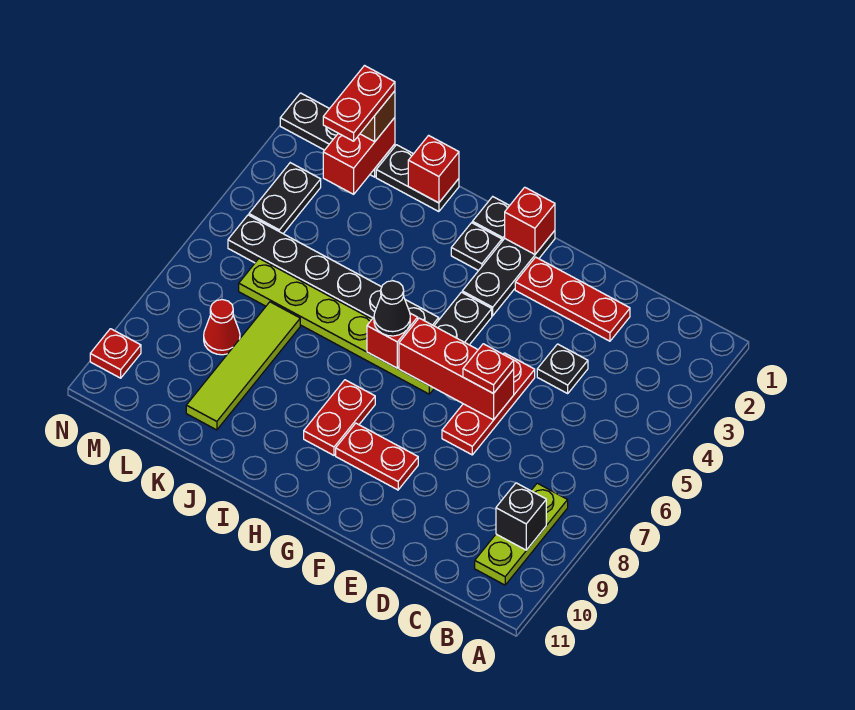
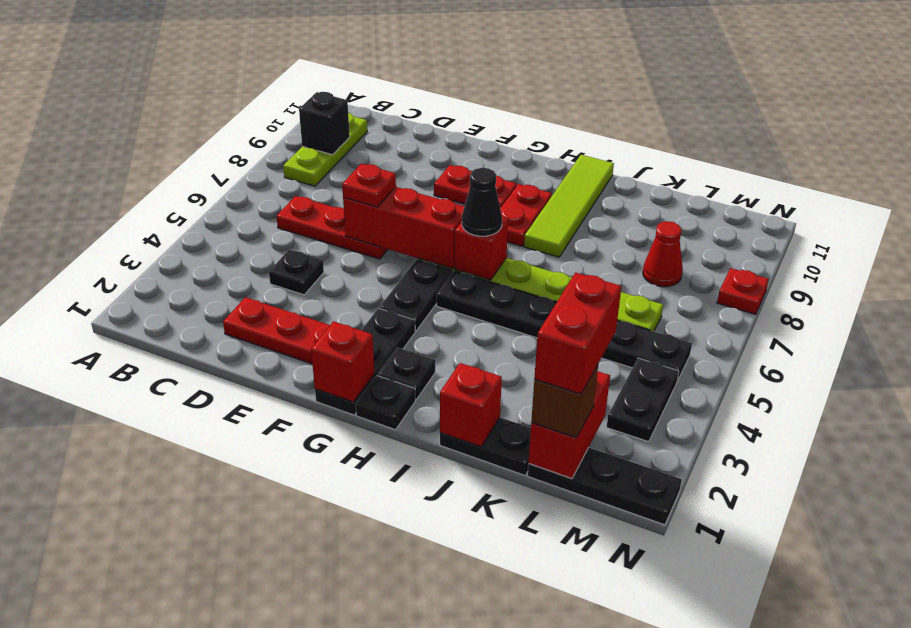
red plate E5:E7 level 1 -> red plate C6:E6 level 1
lime tile K7:K10 level 1 -> lime tile I8:I11 level 1
red plate L1:L2 level 4 -> red brick L1:L2 level 4
red plate N10 level 1 -> red plate N8 level 1

